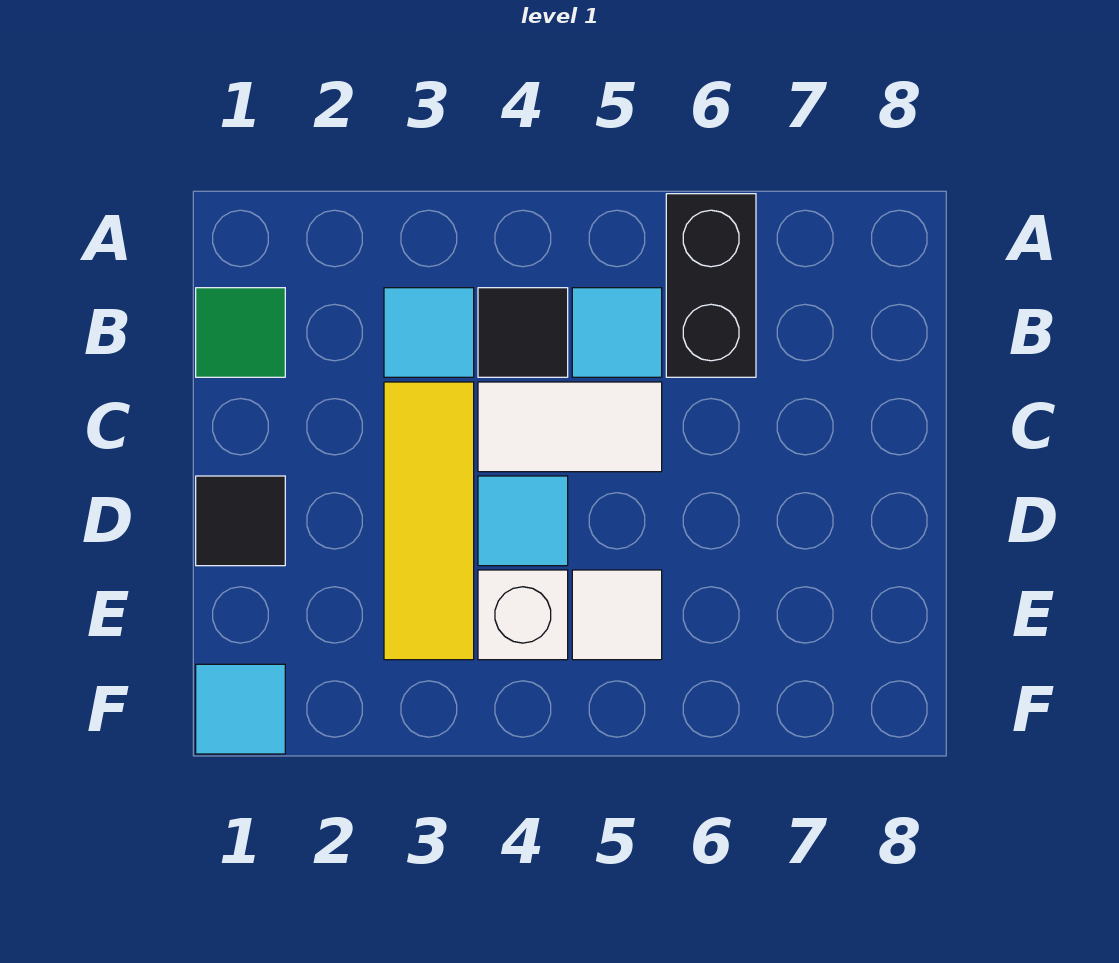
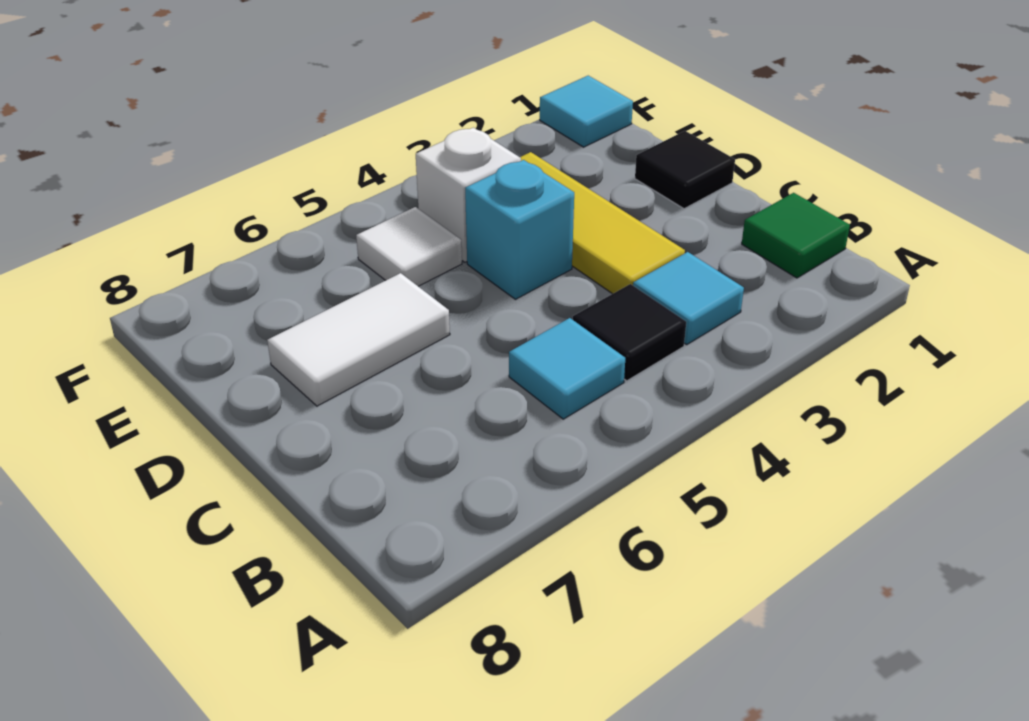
black brick A6:B6 level 1 -> none
white tile C4:C5 level 1 -> white tile D6:D7 level 1
cyan tile D4 level 1 -> cyan brick D4 level 1

